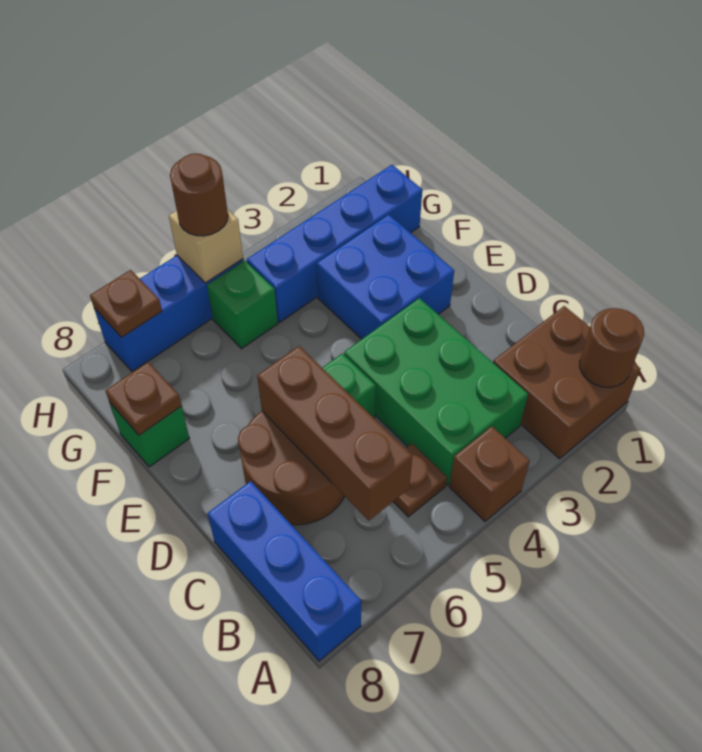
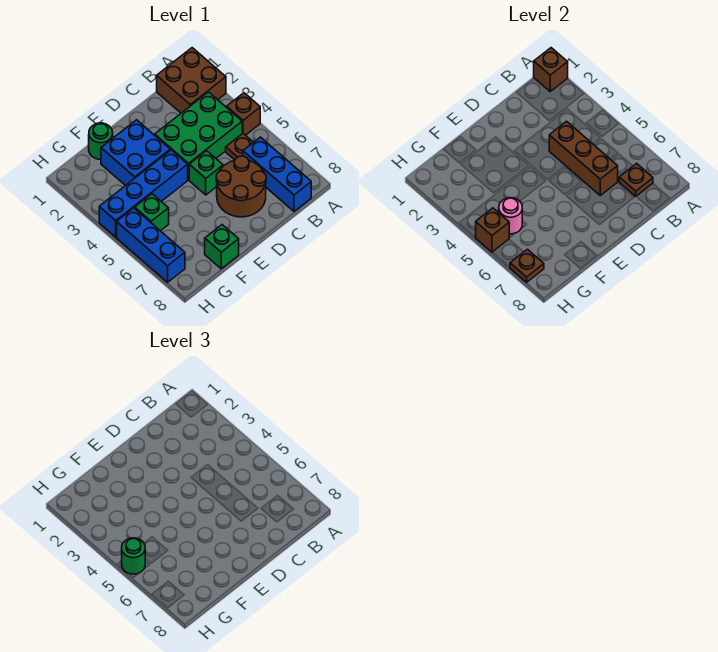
brown round brick A1 level 2 -> brown brick A1 level 2
blue brick A8:C8 level 1 -> blue brick B6:B8 level 1
brown brick B6:D6 level 2 -> brown brick C4:C6 level 2
none -> green round brick F1 level 1
brown plate F8 level 2 -> brown plate B7 level 2
blue brick G1:G4 level 1 -> blue brick E4:H4 level 1
none -> pink round brick G5 level 2
tan brick H5 level 2 -> brown brick H5 level 2
brown round brick H5 level 3 -> green round brick H5 level 3

